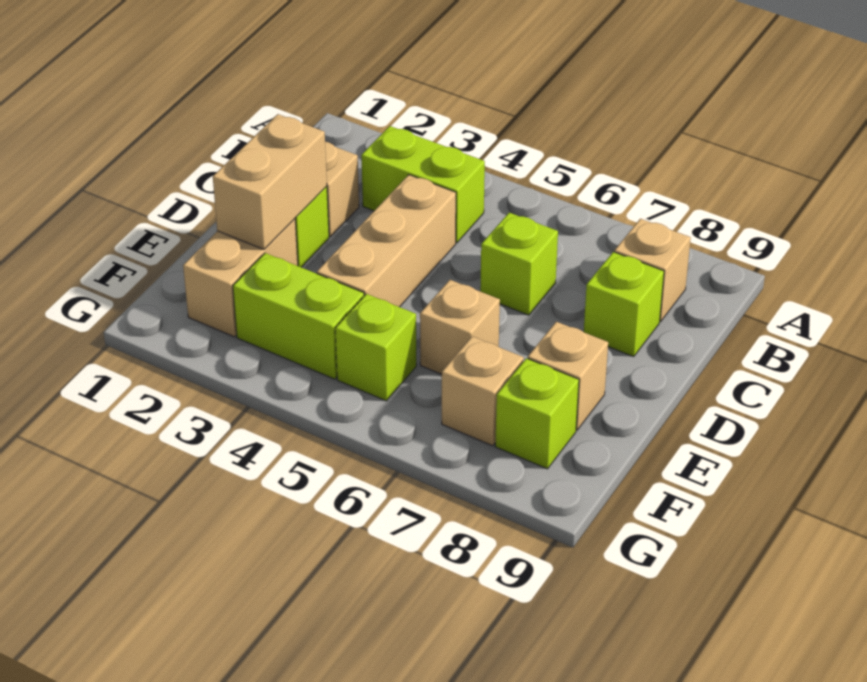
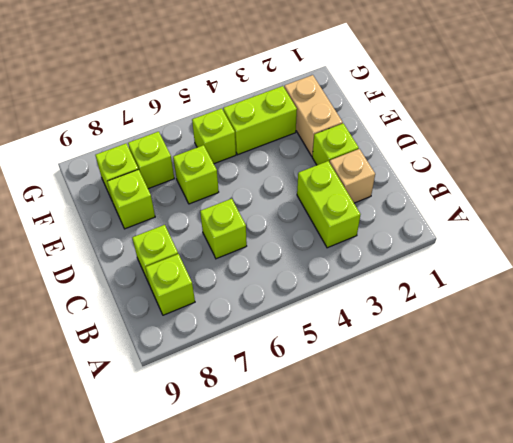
lime brick B3:B4 level 1 -> lime brick B3:C3 level 1
tan brick B8 level 1 -> lime brick B8 level 1
tan brick C4:E4 level 1 -> none
tan brick D2:E2 level 2 -> none
tan brick E6 level 1 -> lime brick E6 level 1
tan brick E8 level 1 -> lime brick E8 level 1
tan brick F7 level 1 -> lime brick F7 level 1

